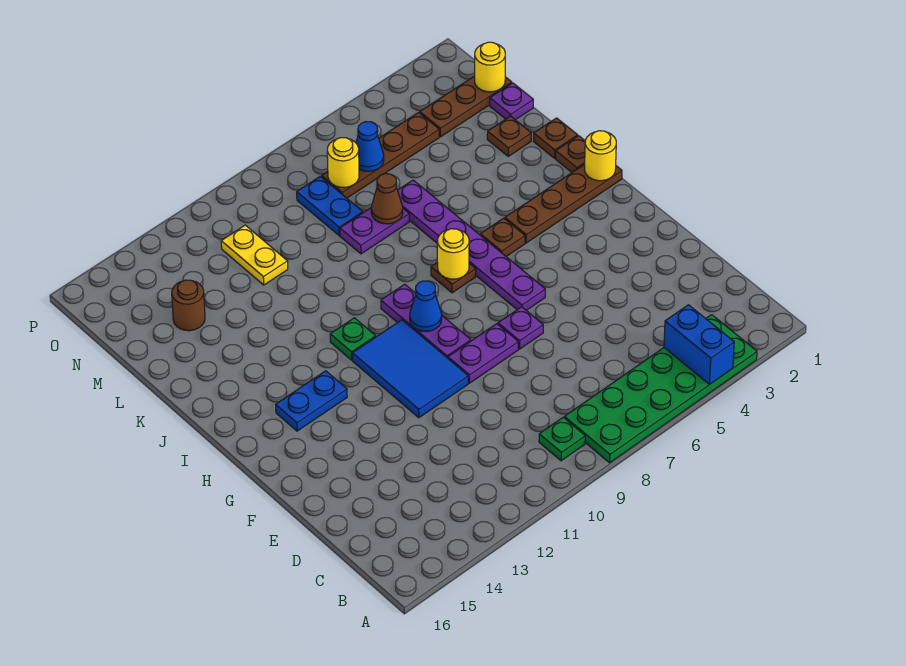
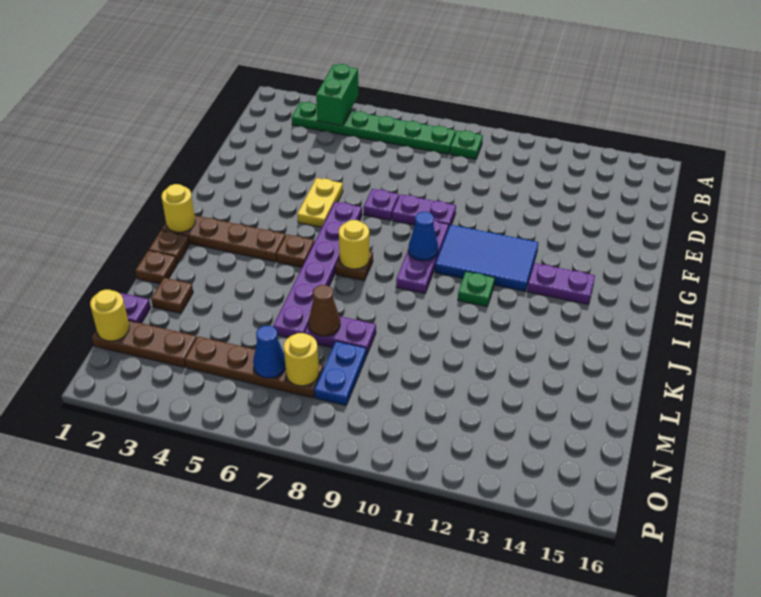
green plate A3:B8 level 1 -> green plate B3:B8 level 1
blue brick A4:B4 level 2 -> green brick A4:B4 level 2
blue tile F10:H11 level 1 -> blue tile G10:H12 level 1
blue plate H13:H14 level 1 -> purple plate H13:H14 level 1
yellow plate M11:N11 level 1 -> yellow plate F5:G5 level 1
brown round brick M14 level 1 -> none

